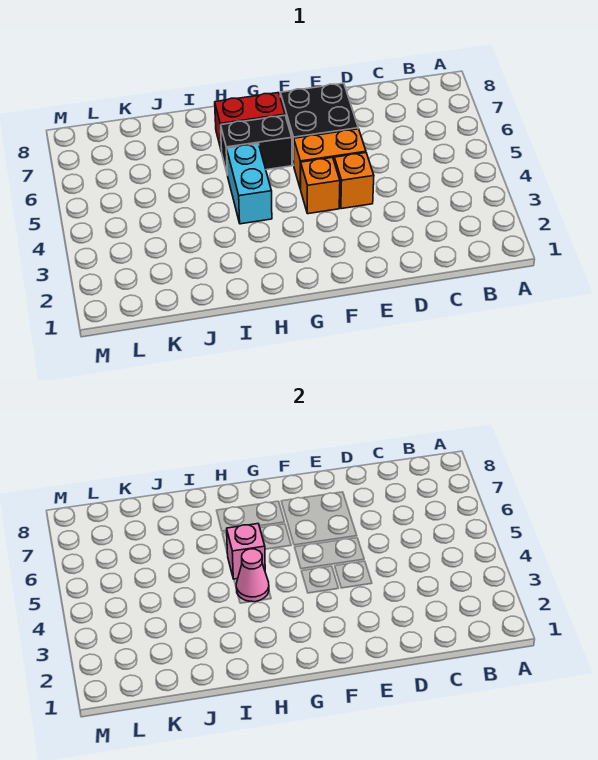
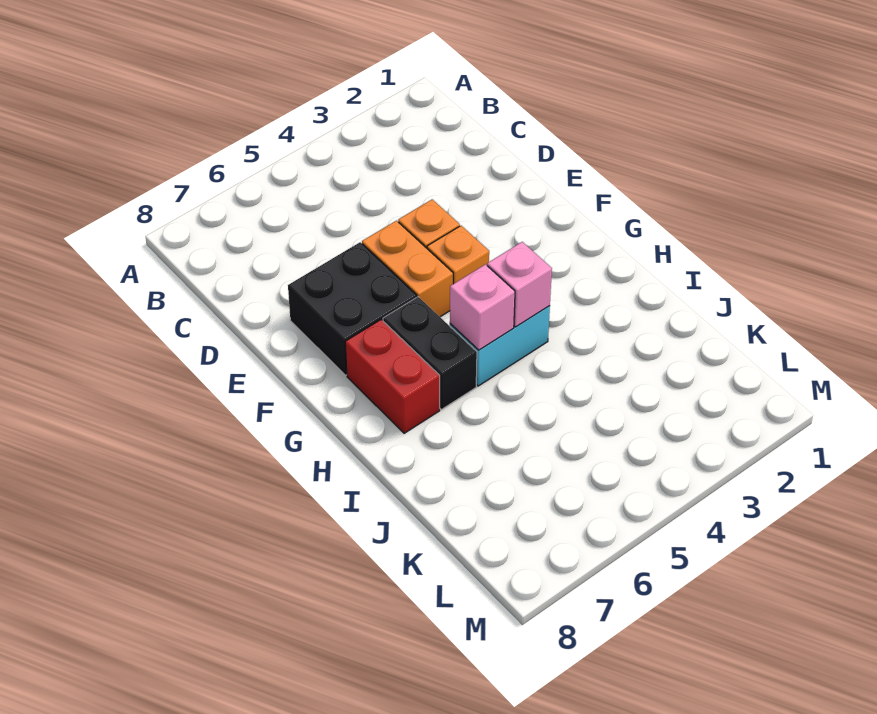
pink cone H4 level 2 -> pink brick H4 level 2

